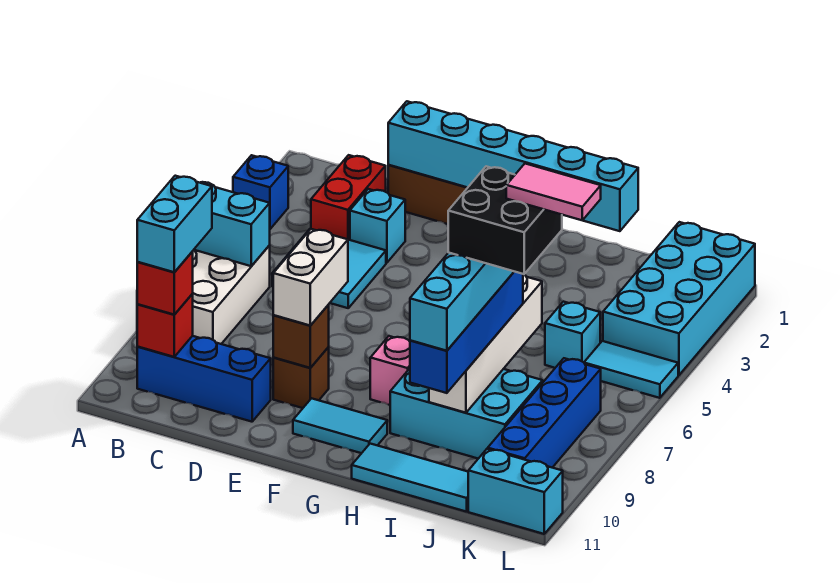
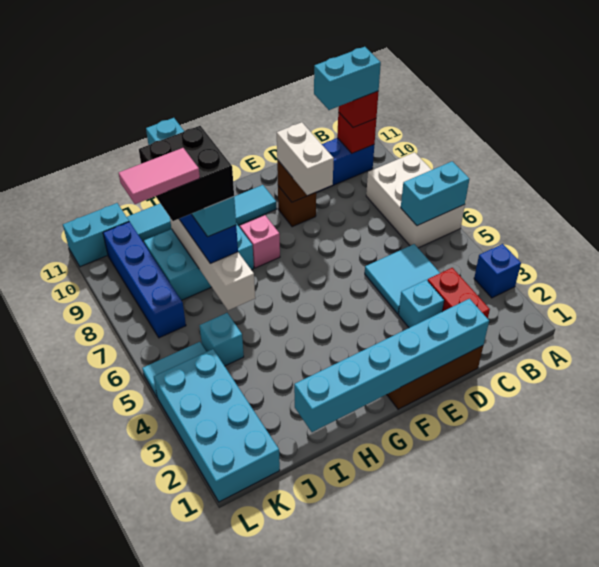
cyan brick B9:B10 level 4 -> cyan brick B10:C10 level 4

